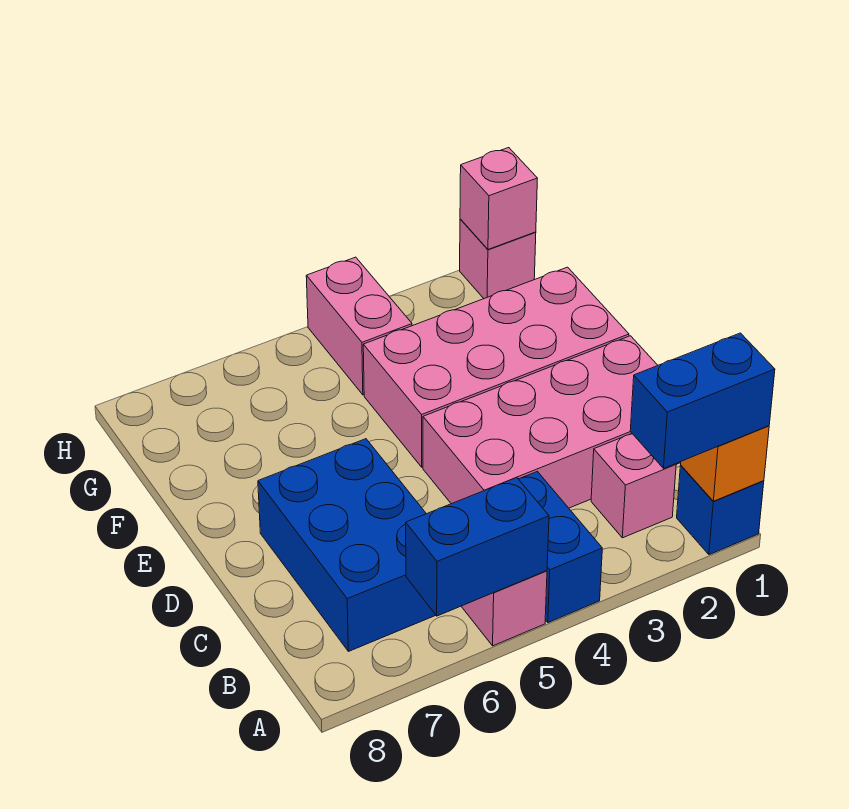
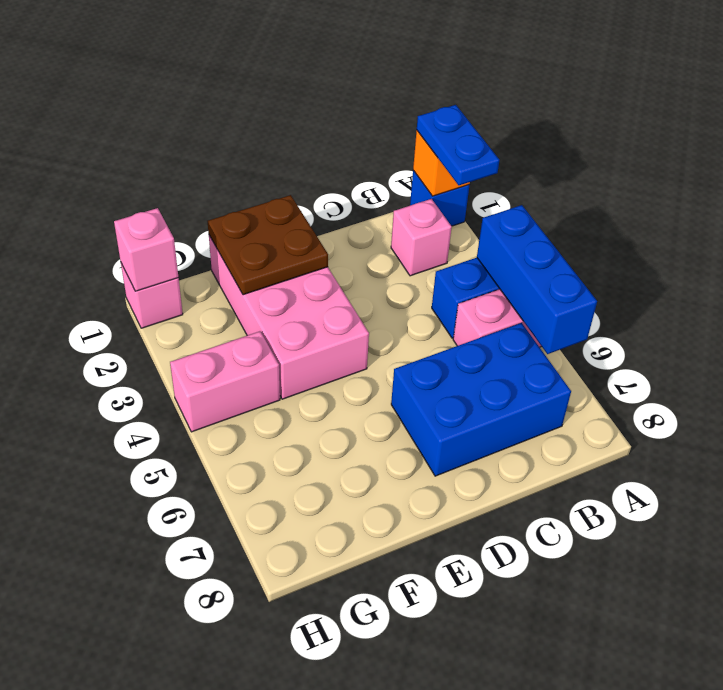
blue brick A1:A2 level 3 -> blue plate A1:A2 level 3
blue brick A5:A6 level 2 -> blue brick A4:A6 level 2
pink brick C1:D4 level 1 -> none
none -> brown plate E1:F2 level 2

